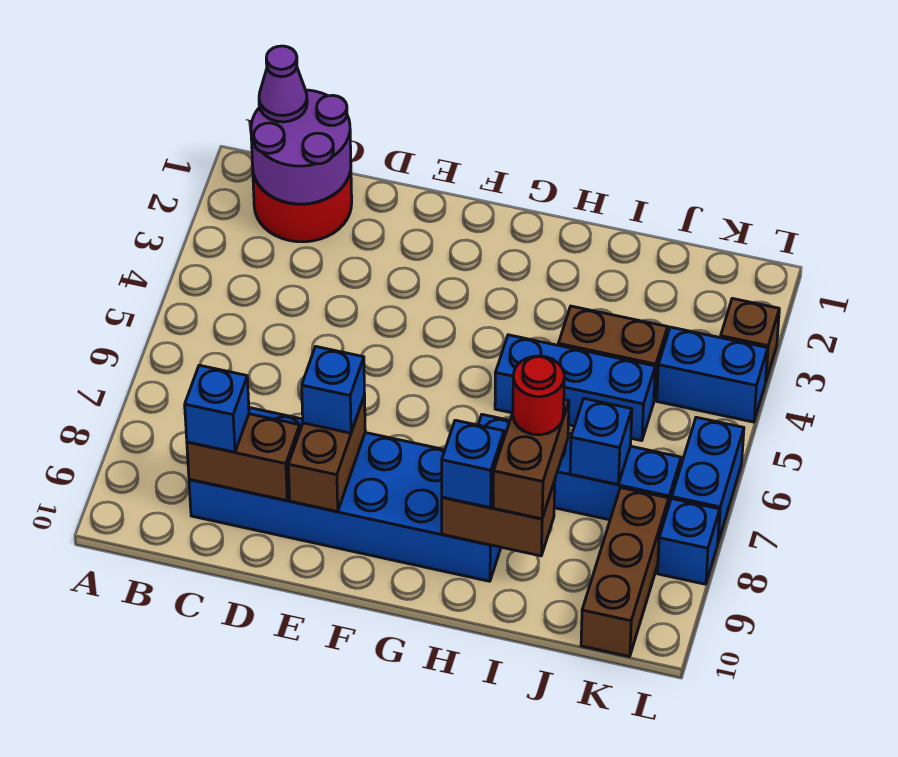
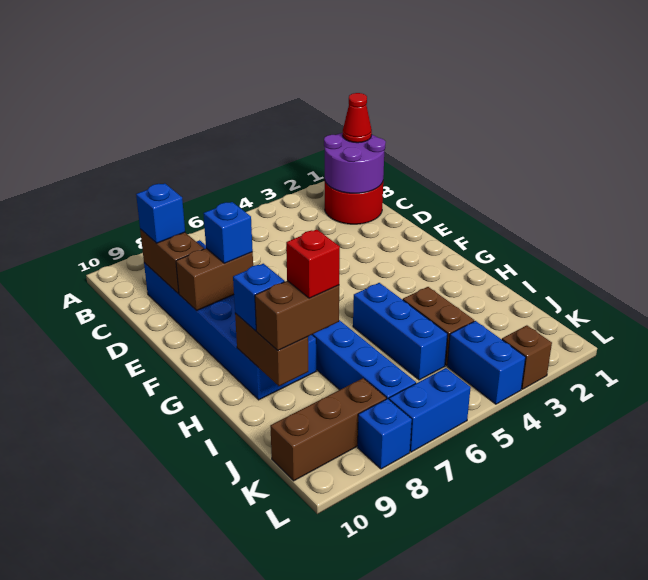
purple cone B1 level 3 -> red cone B1 level 3
red round brick I8 level 4 -> red brick I8 level 4
blue brick J7 level 2 -> none

